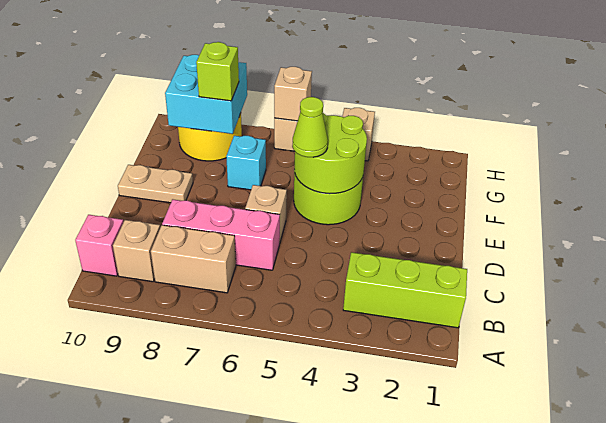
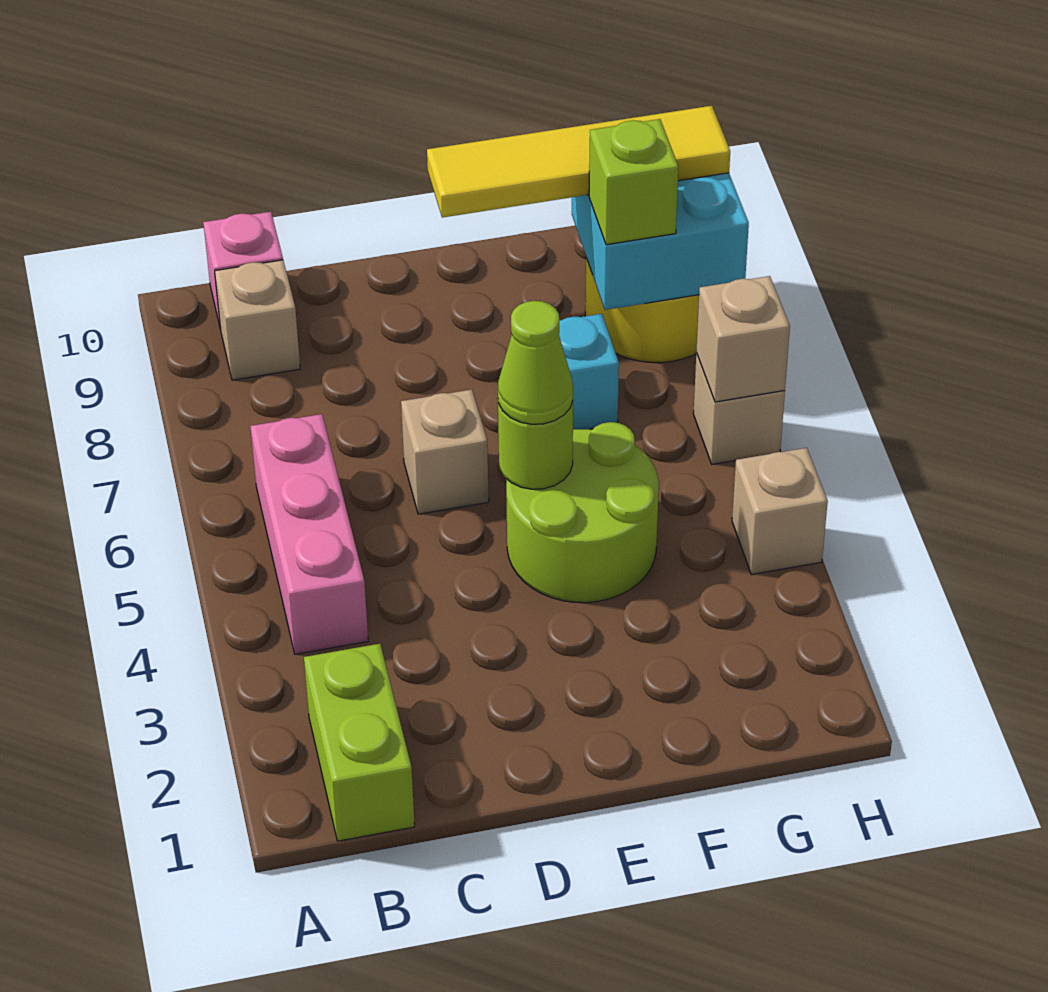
lime brick B1:B3 level 1 -> lime brick B1:B2 level 1
tan brick B7:B8 level 1 -> none
pink brick C6:C8 level 1 -> pink brick B4:B6 level 1
lime round brick E4:F5 level 2 -> lime round brick E5 level 2
tan plate E9:E10 level 1 -> none
none -> yellow tile E9:H9 level 3

